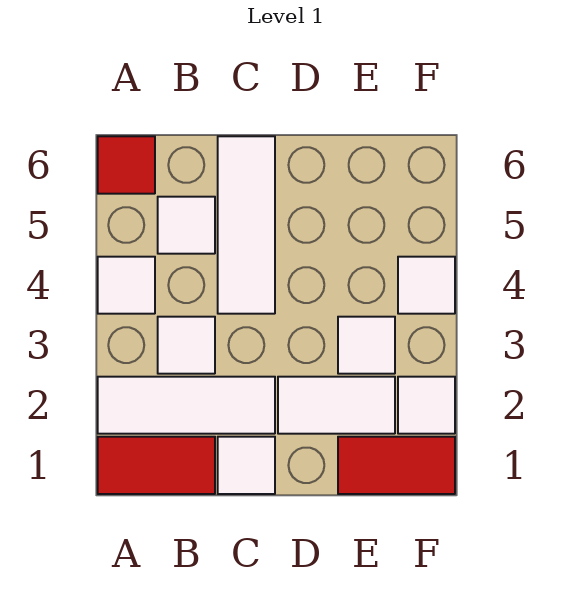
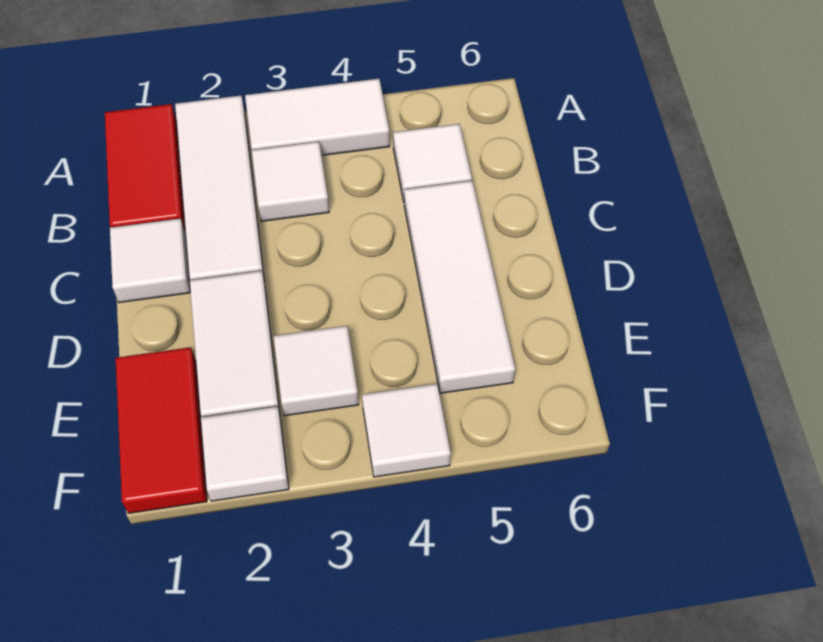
white tile A4 level 1 -> white tile A3:A4 level 1
red tile A6 level 1 -> none
white tile C4:C6 level 1 -> white tile C5:E5 level 1

